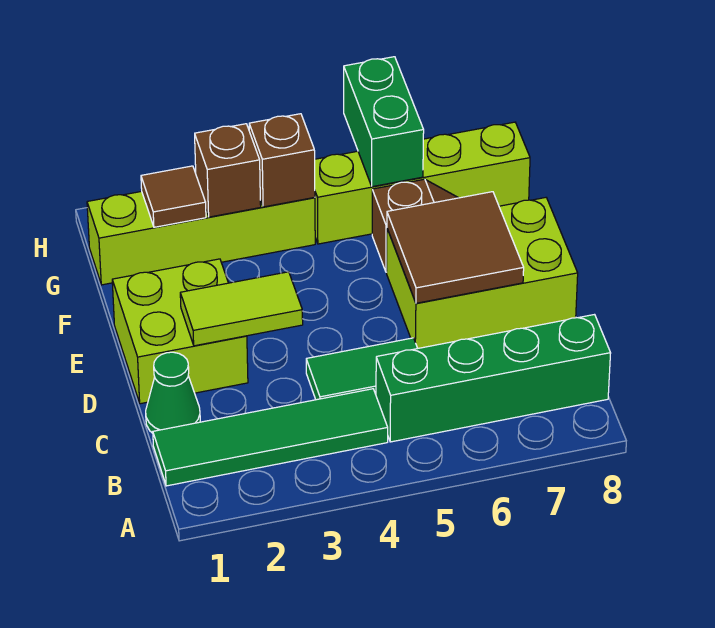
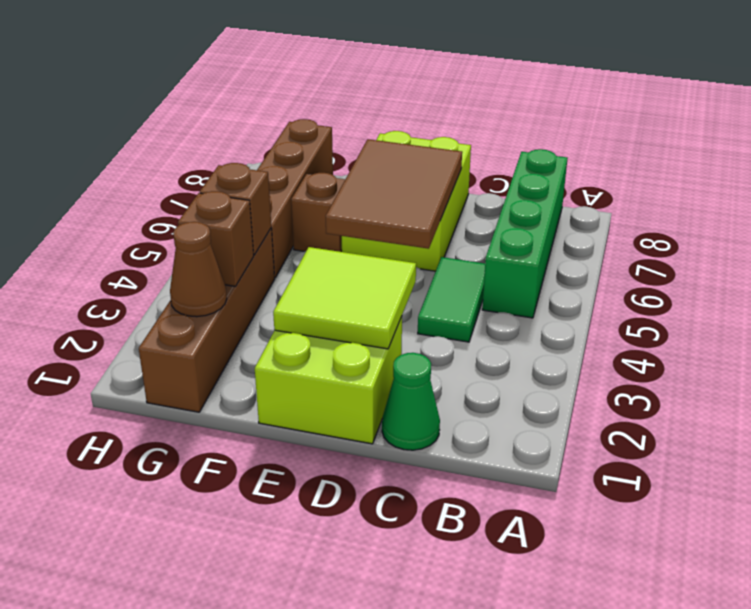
green tile B1:B4 level 1 -> none
lime tile D2:D3 level 2 -> lime tile D2:E3 level 2
brown tile D6:E7 level 2 -> brown tile D5:E7 level 2
lime brick G1:G4 level 1 -> brown brick G1:G4 level 1
brown tile G2 level 2 -> brown cone G2 level 2
lime brick G5:G8 level 1 -> brown brick G5:G8 level 1
green brick G6:H6 level 2 -> none

